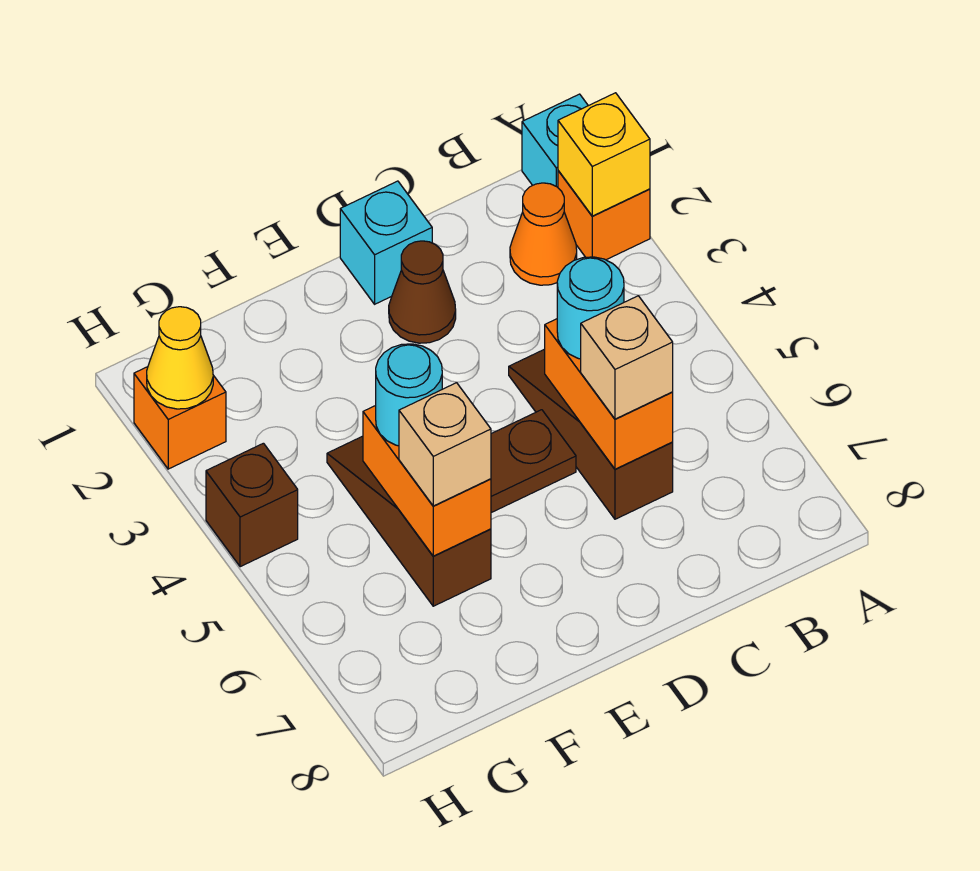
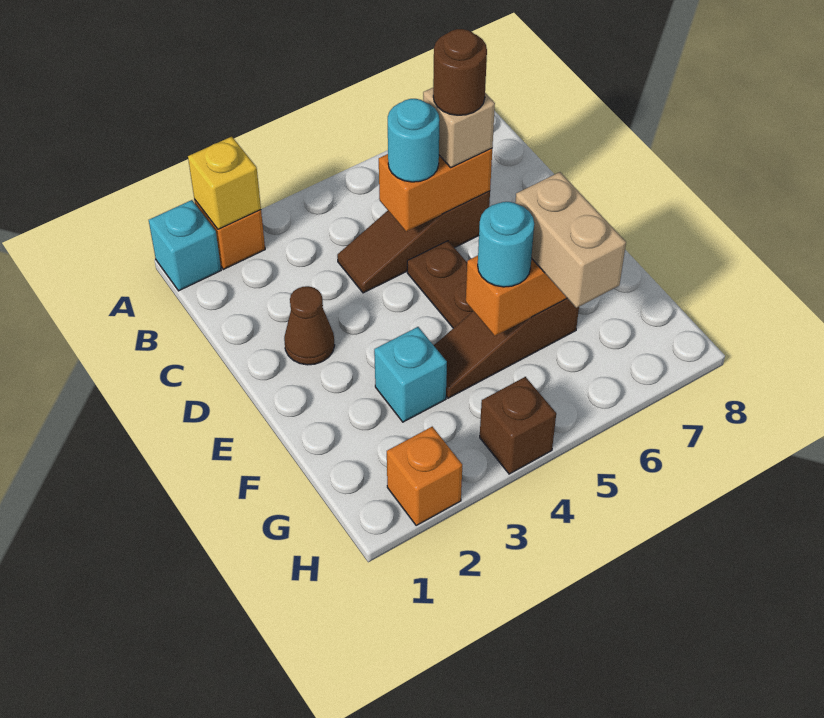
orange cone B2 level 1 -> none
none -> brown round brick C6 level 4
cyan brick D1 level 1 -> cyan brick F3 level 1
tan brick F6 level 3 -> tan brick F6:G6 level 3
yellow cone H2 level 2 -> none

